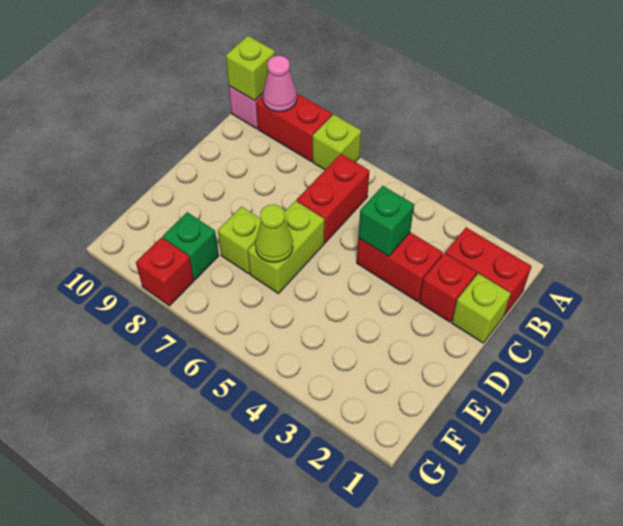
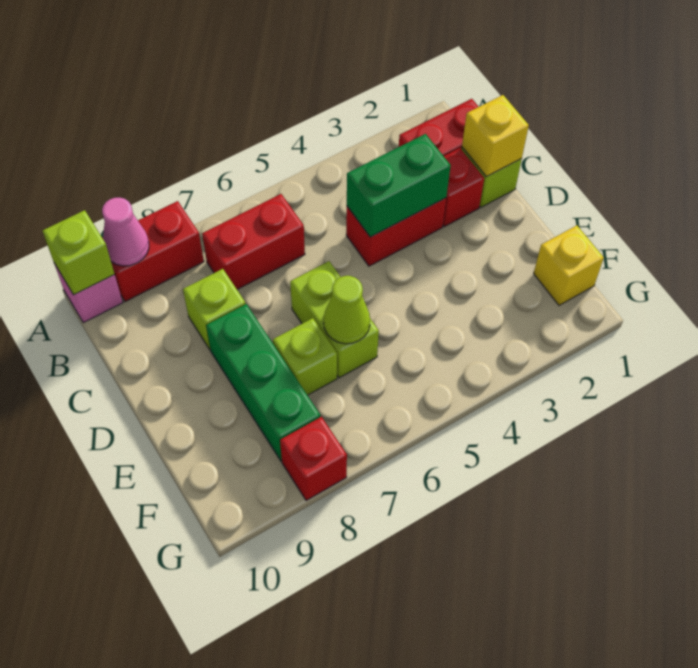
lime brick A7 level 1 -> lime brick C8 level 1
red brick B6:C6 level 1 -> red brick B6:B7 level 1
none -> yellow brick C1 level 2
green brick C4 level 2 -> green brick C3:C4 level 2
none -> yellow brick F1 level 1
green brick F8 level 1 -> green brick D8:F8 level 1

